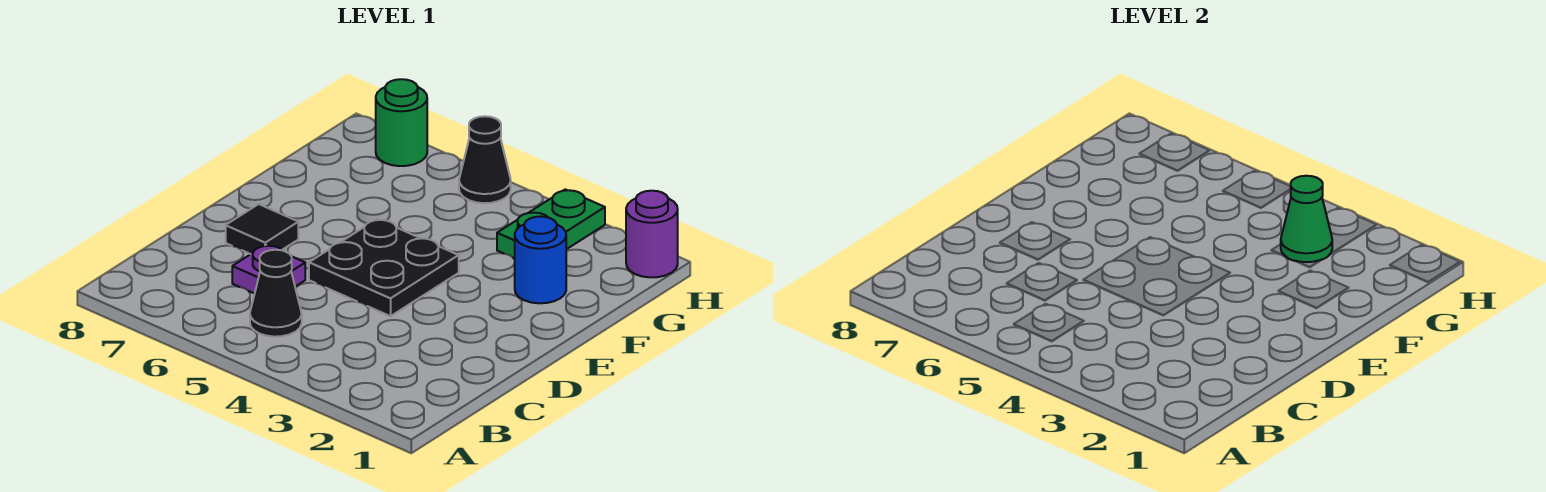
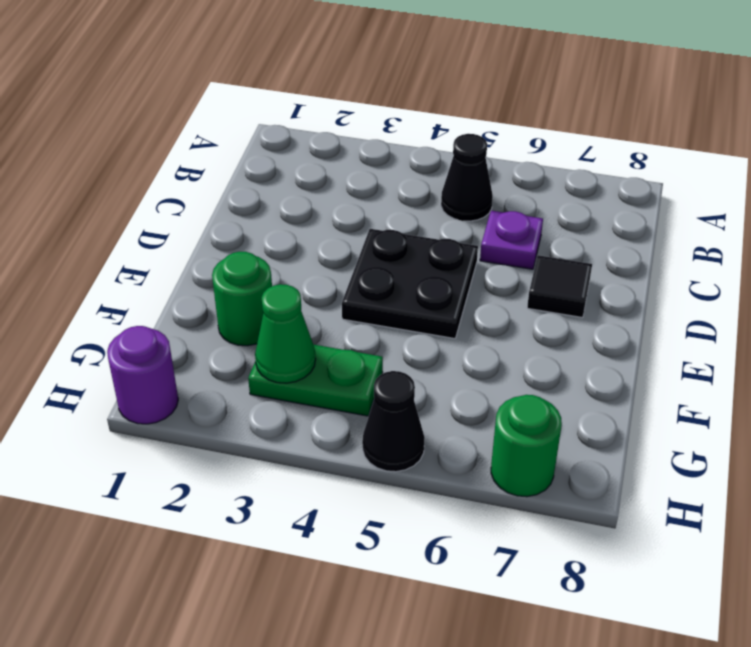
blue round brick F2 level 1 -> green round brick F2 level 1
green plate G3:H3 level 1 -> green plate G3:G4 level 1

